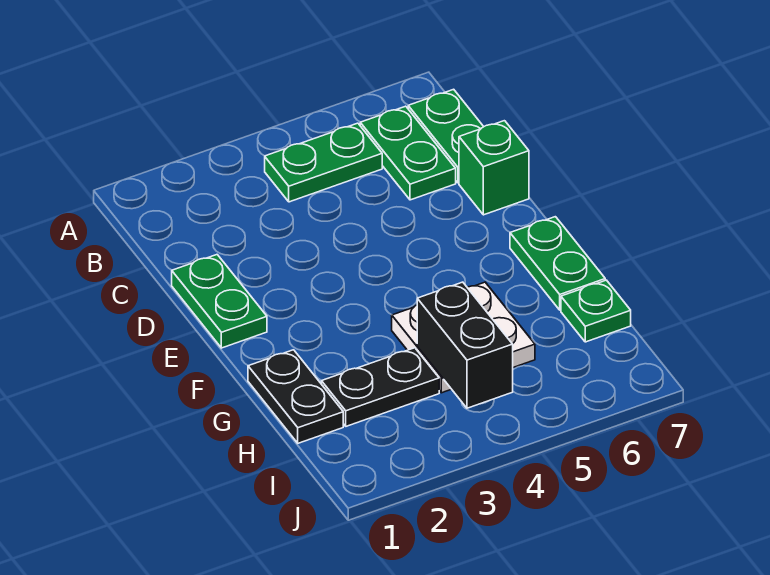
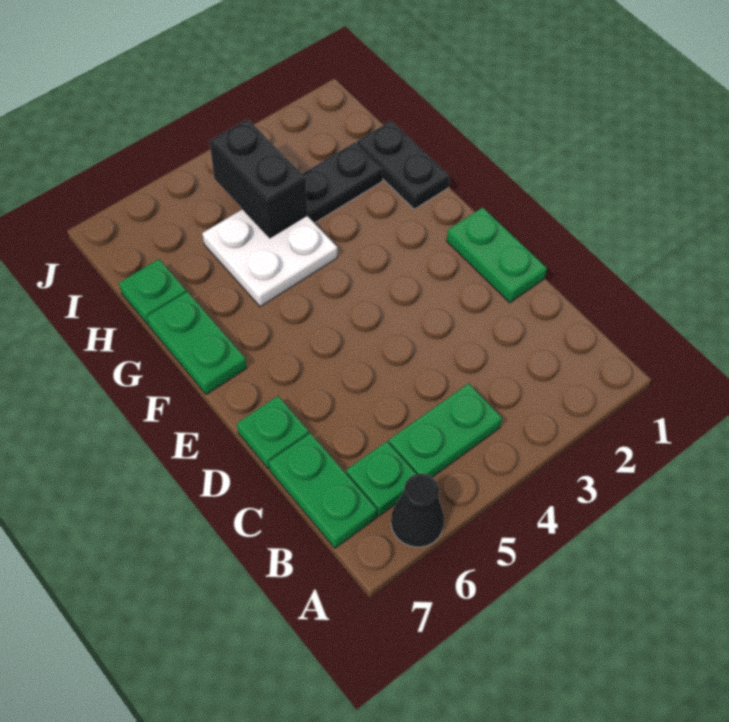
none -> black cone A6 level 1
green plate B6:C6 level 1 -> green plate B6 level 1
green brick D7 level 1 -> green plate D7 level 1

